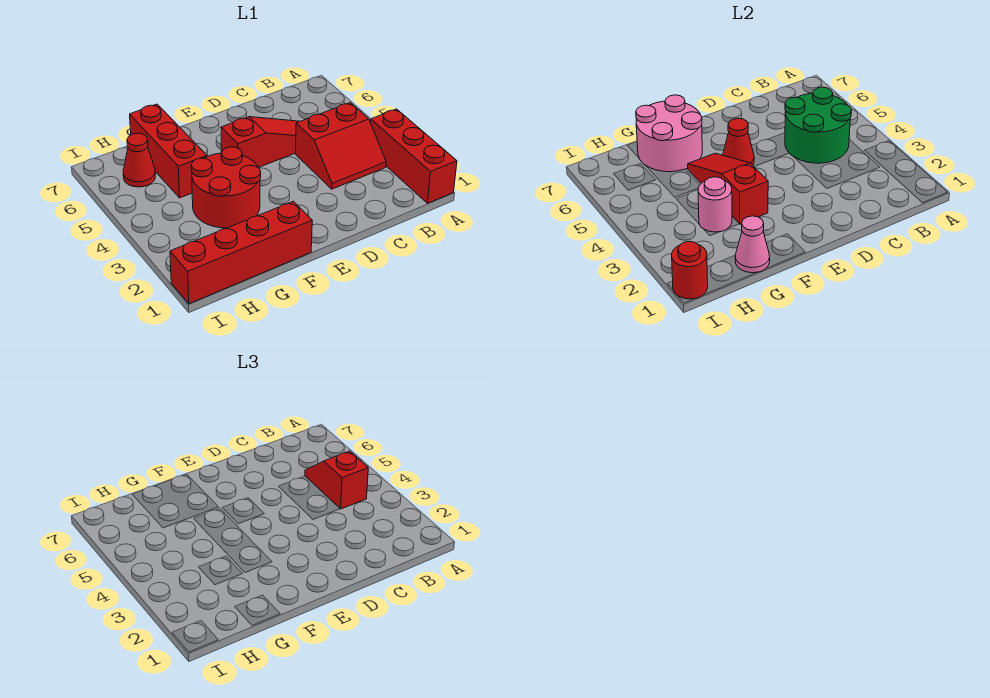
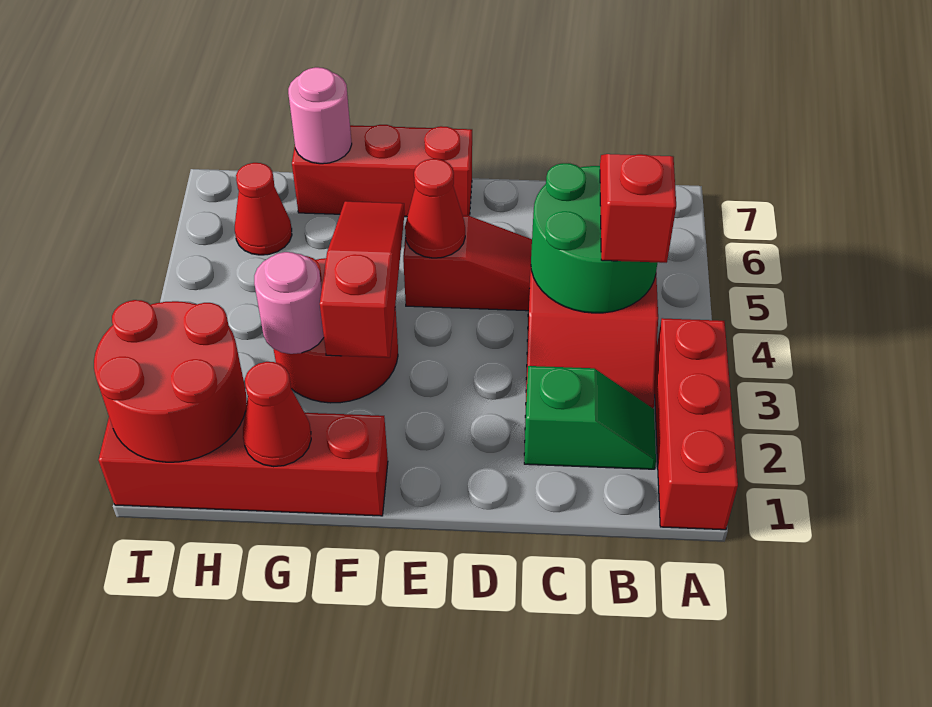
none -> green slope B2:C2 level 1 top C
pink round brick F6:G7 level 2 -> pink round brick G7 level 2
pink cone G1 level 2 -> red cone G1 level 2
red brick G5:G7 level 1 -> red brick E7:G7 level 1
red round brick I1 level 2 -> red round brick H1:I2 level 2

